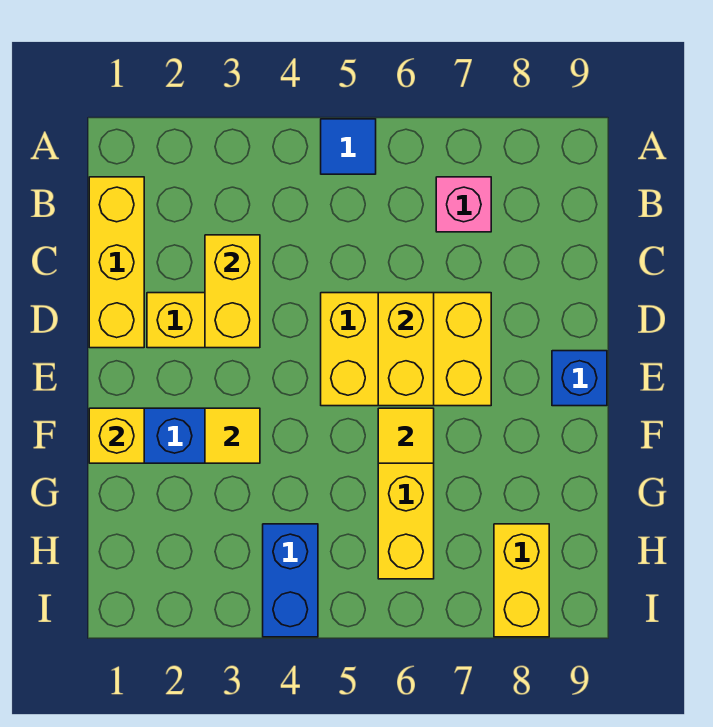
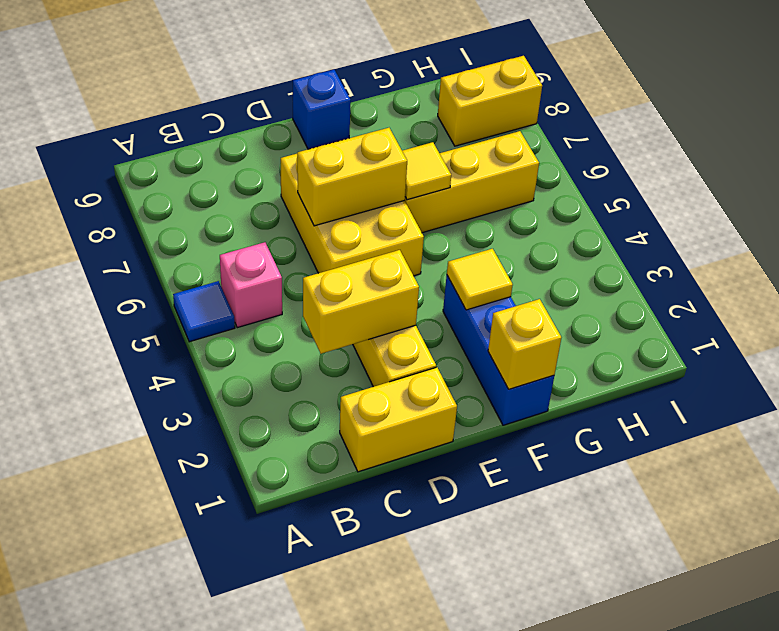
yellow brick B1:D1 level 1 -> yellow brick C1:D1 level 1
pink brick B7 level 1 -> pink brick B5 level 1
blue brick H4:I4 level 1 -> none

